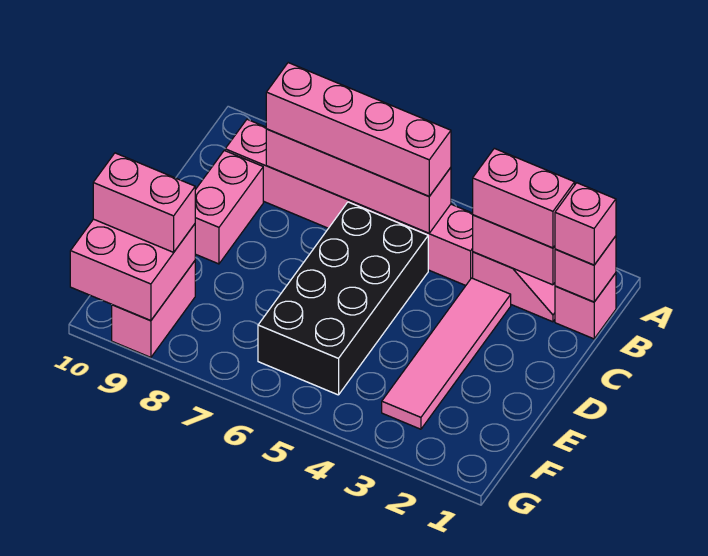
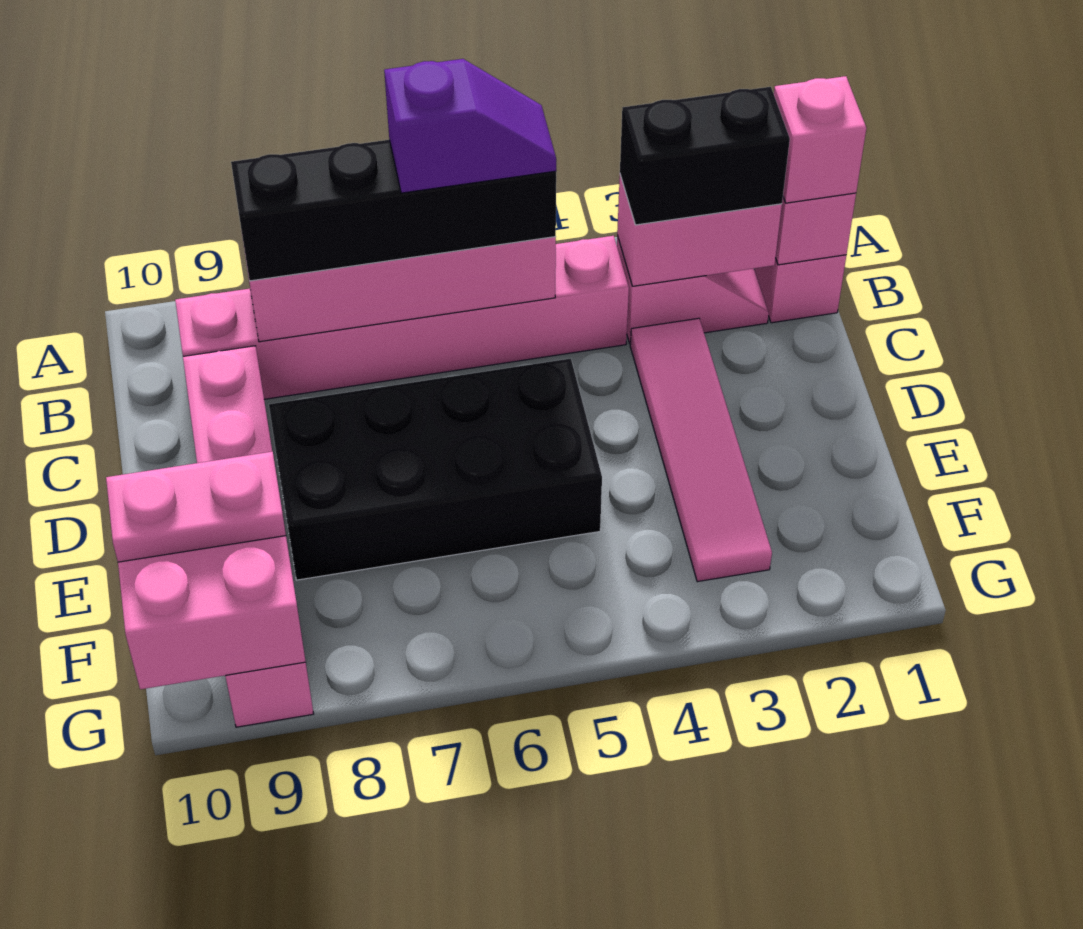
pink brick B2:B3 level 3 -> black brick B2:B3 level 3
pink brick B5:B8 level 3 -> black brick B5:B8 level 3
none -> purple slope B5:B6 level 4 top 6
black brick C5:F6 level 1 -> black brick D5:E8 level 1
pink brick F9:F10 level 3 -> pink plate F9:F10 level 3

